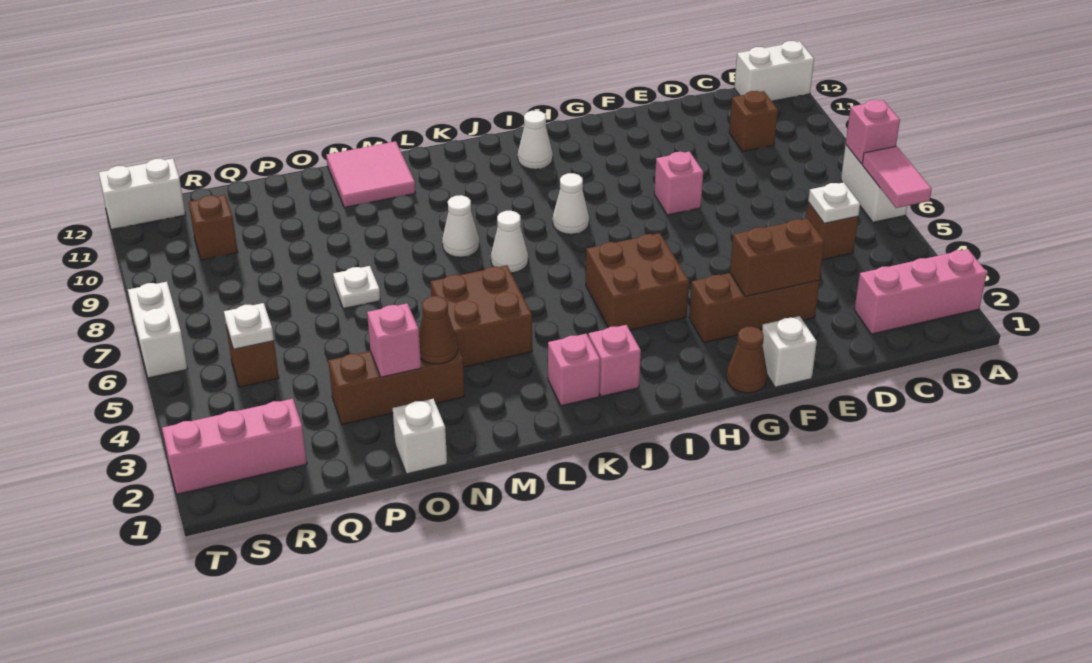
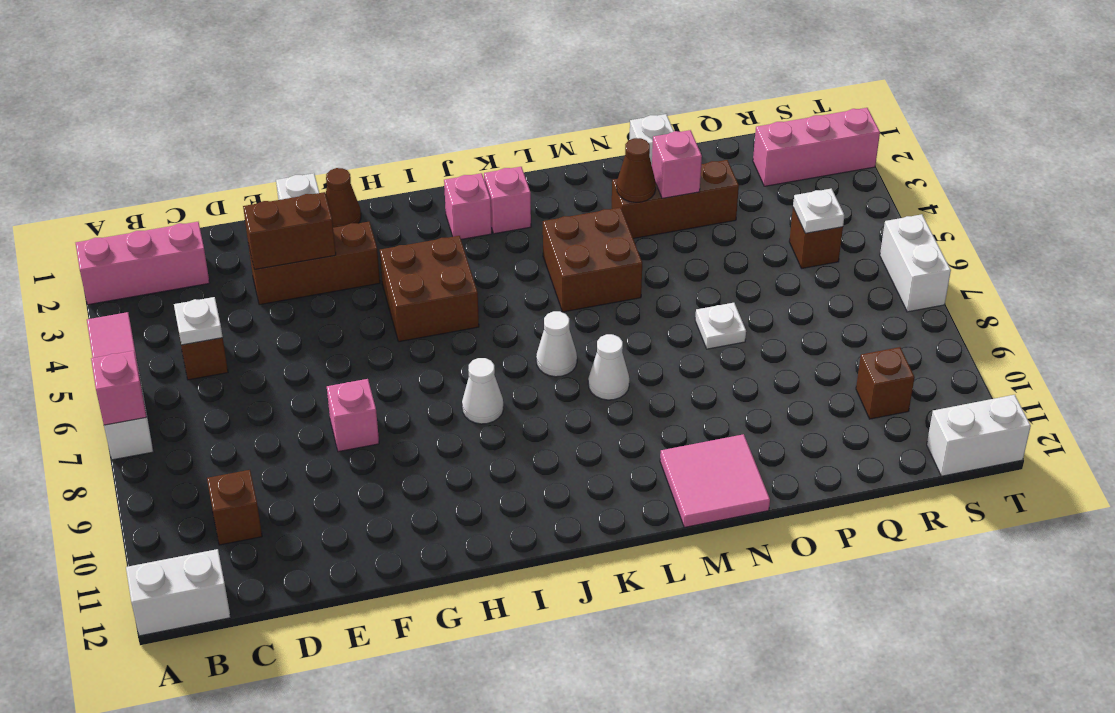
white cone I11 level 1 -> none

